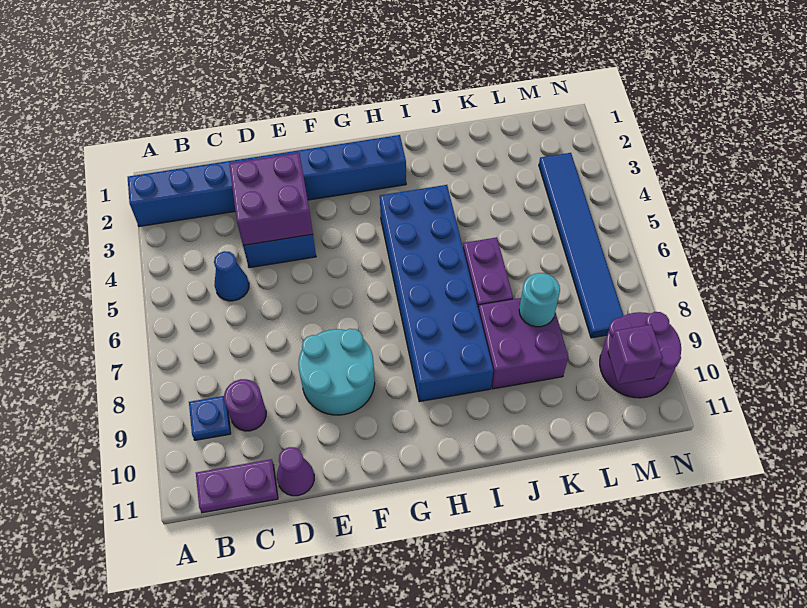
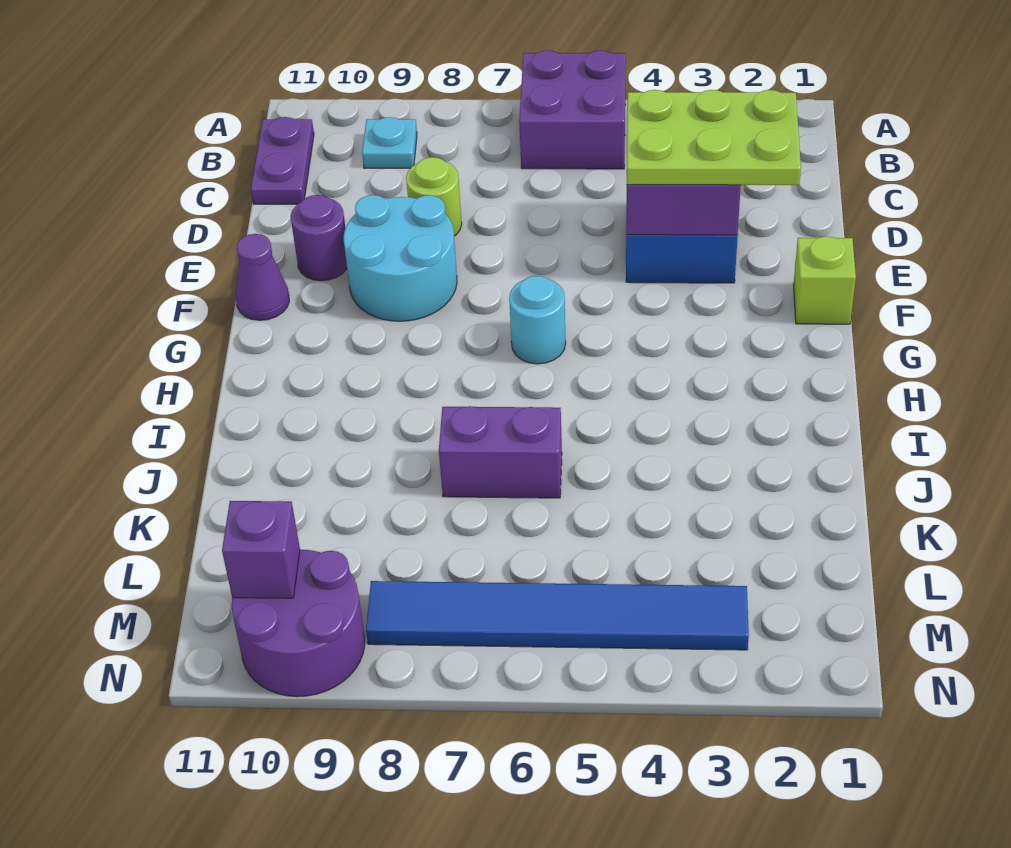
blue brick A2:H2 level 1 -> none
blue plate B9 level 1 -> cyan plate B9 level 1
blue cone C5 level 1 -> none
purple round brick C9 level 1 -> purple round brick E10 level 1
none -> lime plate D2:E4 level 3
none -> lime round brick D8 level 1
purple cone D11 level 1 -> purple cone F11 level 1
none -> lime brick F1 level 1
blue brick H4:I9 level 1 -> none
purple brick J8:K9 level 1 -> purple brick A5:B6 level 1
cyan round brick K8 level 2 -> cyan round brick G6 level 1

